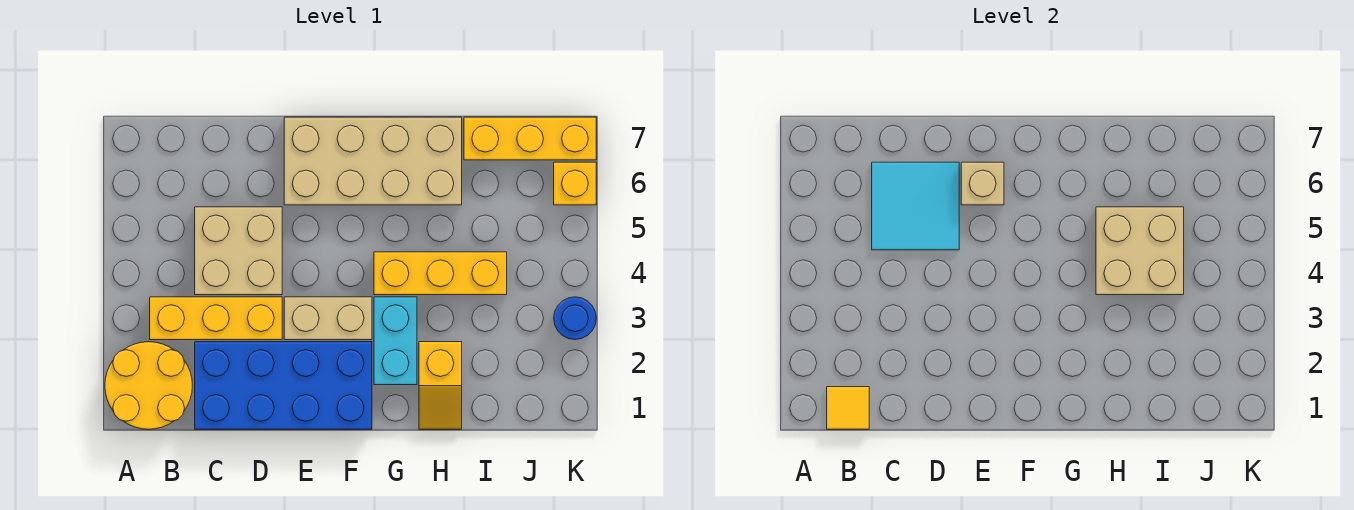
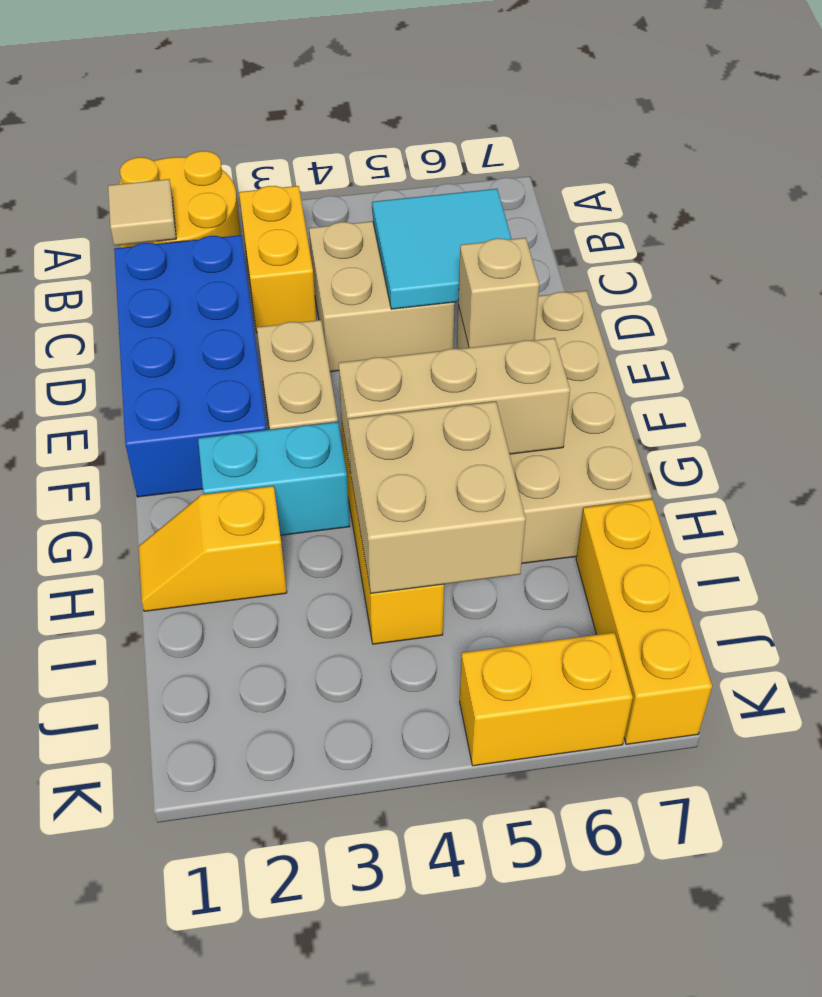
yellow tile B1 level 2 -> tan tile B1 level 2
yellow brick B3:D3 level 1 -> yellow brick B3:C3 level 1
none -> tan brick G4:G6 level 2
blue round brick K3 level 1 -> none
yellow brick K6 level 1 -> yellow brick K5:K6 level 1

